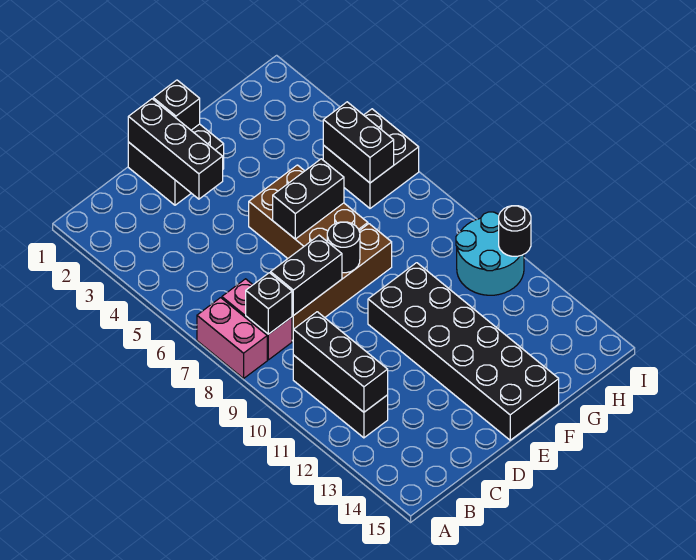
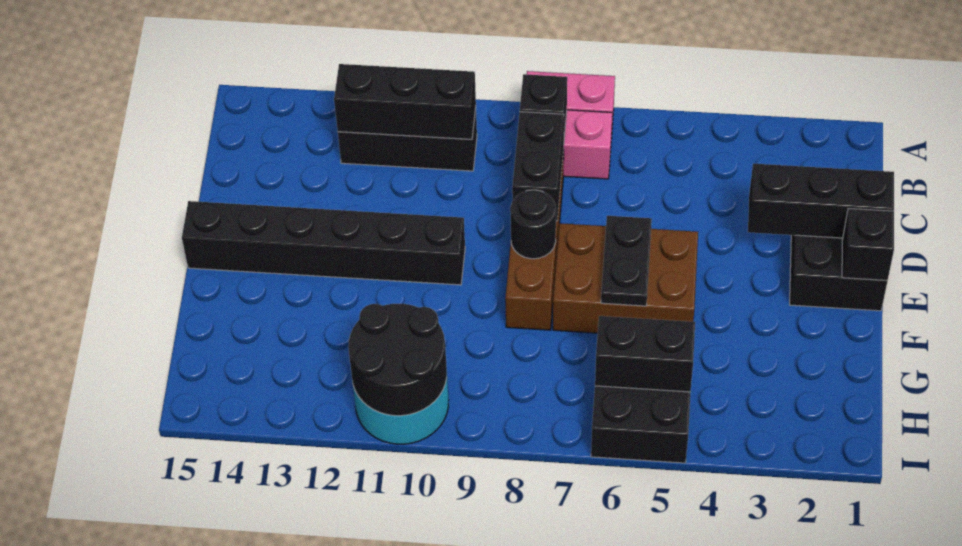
black brick E6:F6 level 2 -> black plate E6:F6 level 2
black brick E10:F15 level 1 -> black brick E10:E15 level 1
black round brick I11 level 2 -> black round brick H10:I11 level 2

